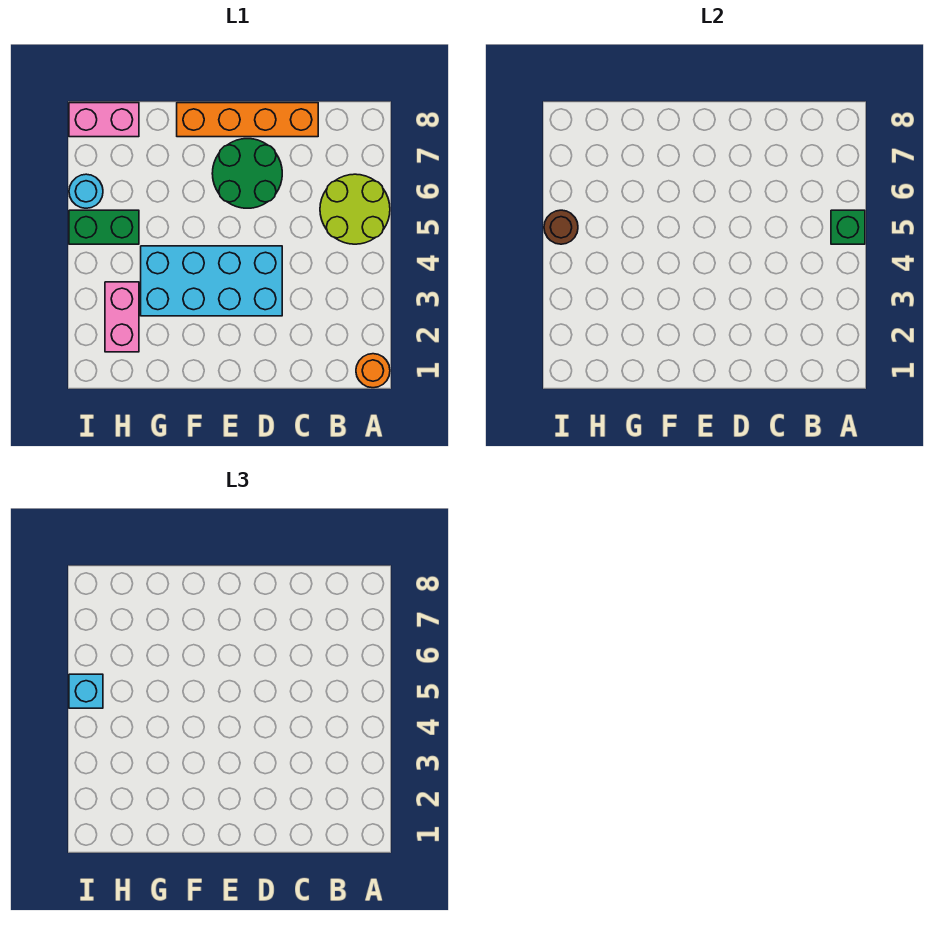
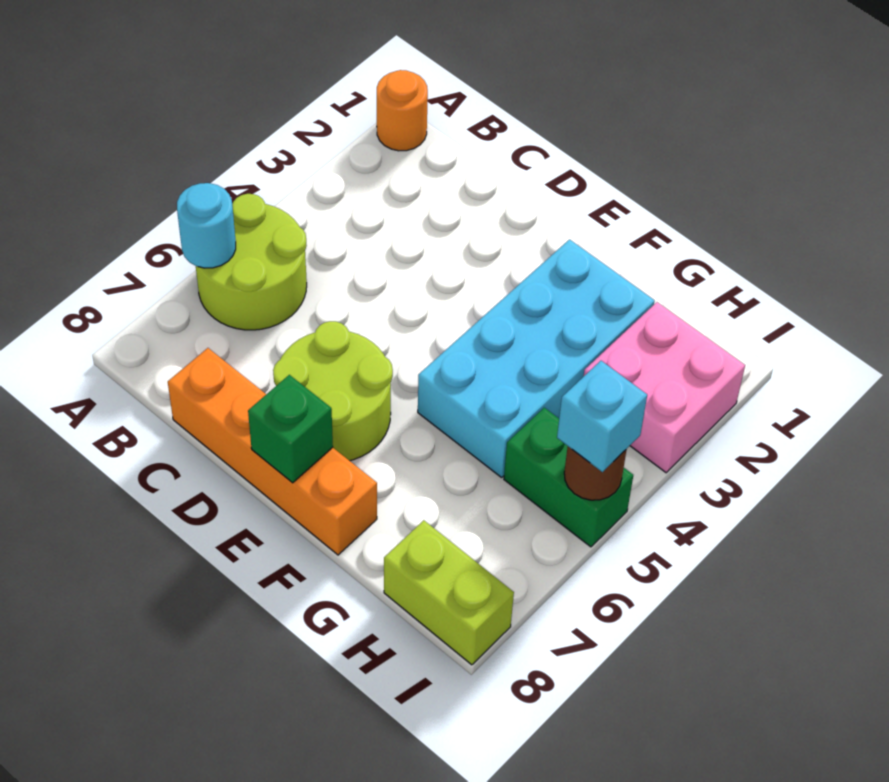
green brick A5 level 2 -> green brick E8 level 2
cyan brick D3:G4 level 1 -> cyan brick F2:G5 level 1
green round brick D6:E7 level 1 -> lime round brick D6:E7 level 1
pink brick H2:H3 level 1 -> pink brick H2:I3 level 1
pink brick H8:I8 level 1 -> lime brick H8:I8 level 1
cyan round brick I6 level 1 -> cyan round brick A6 level 2

